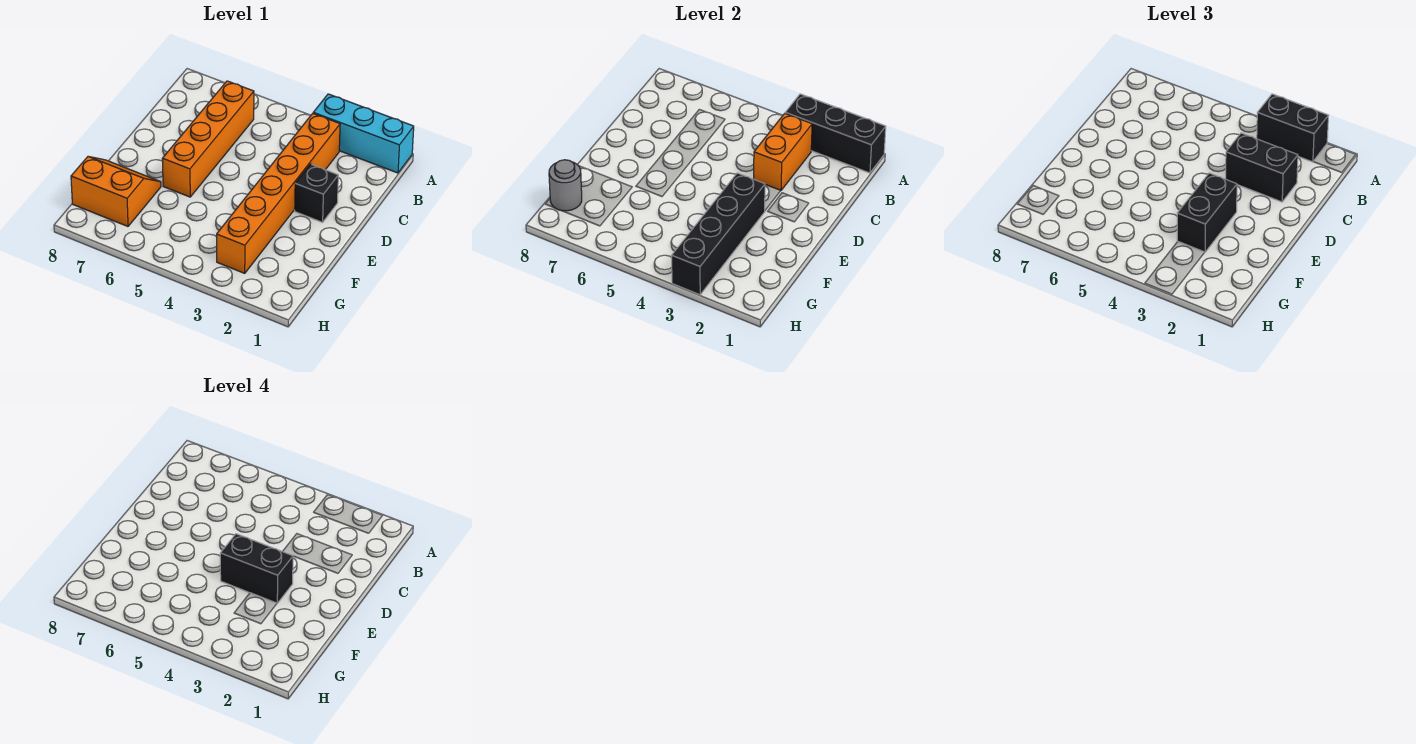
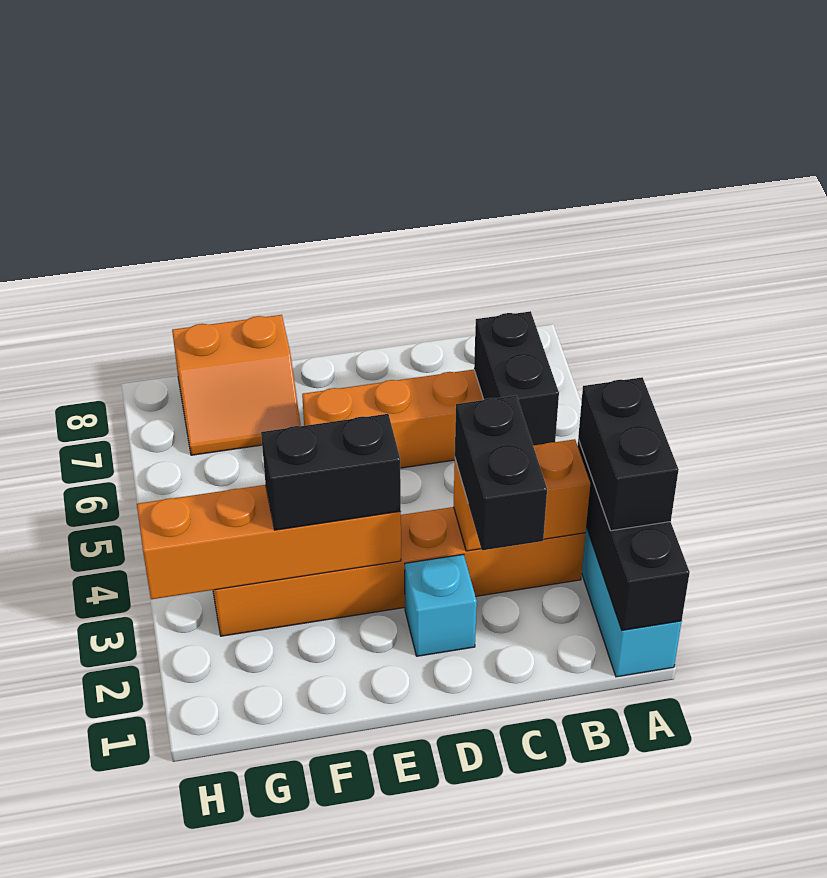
black brick D2 level 1 -> cyan brick D2 level 1
black brick E3:H3 level 2 -> orange brick E3:H3 level 2
black brick E3:E4 level 4 -> black brick B5:B6 level 2
orange slope F7:G8 level 1 top G -> orange slope F7:G8 level 1 top 8
grey round brick G8 level 2 -> none

